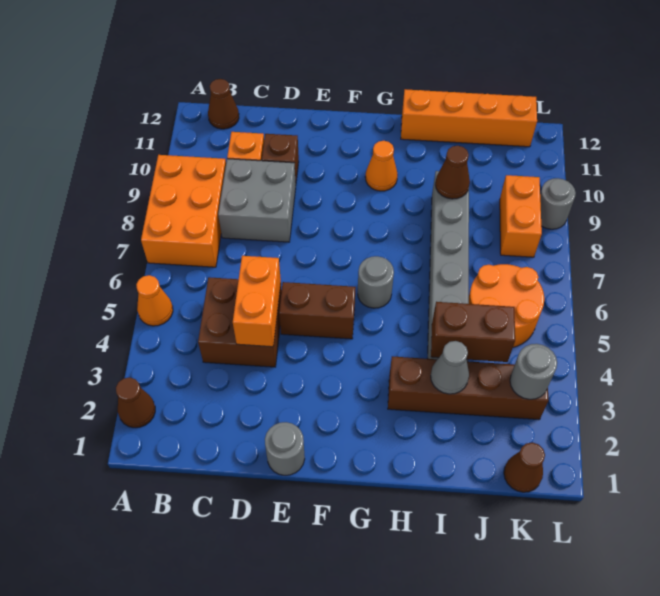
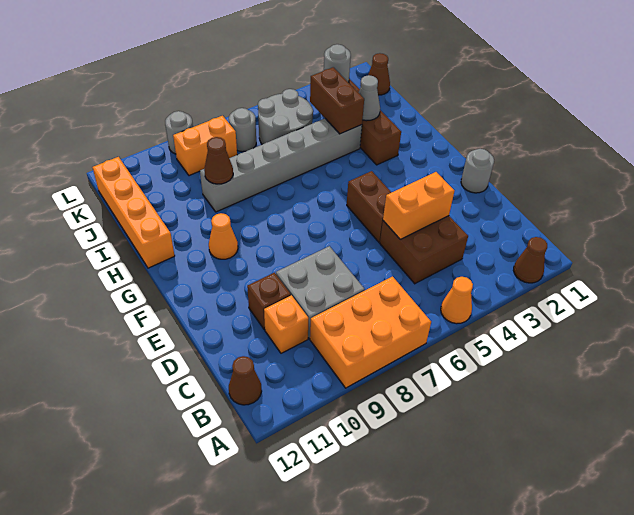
grey round brick G6 level 1 -> grey round brick K7 level 1
orange round brick J5:K6 level 1 -> grey round brick J5:K6 level 1

